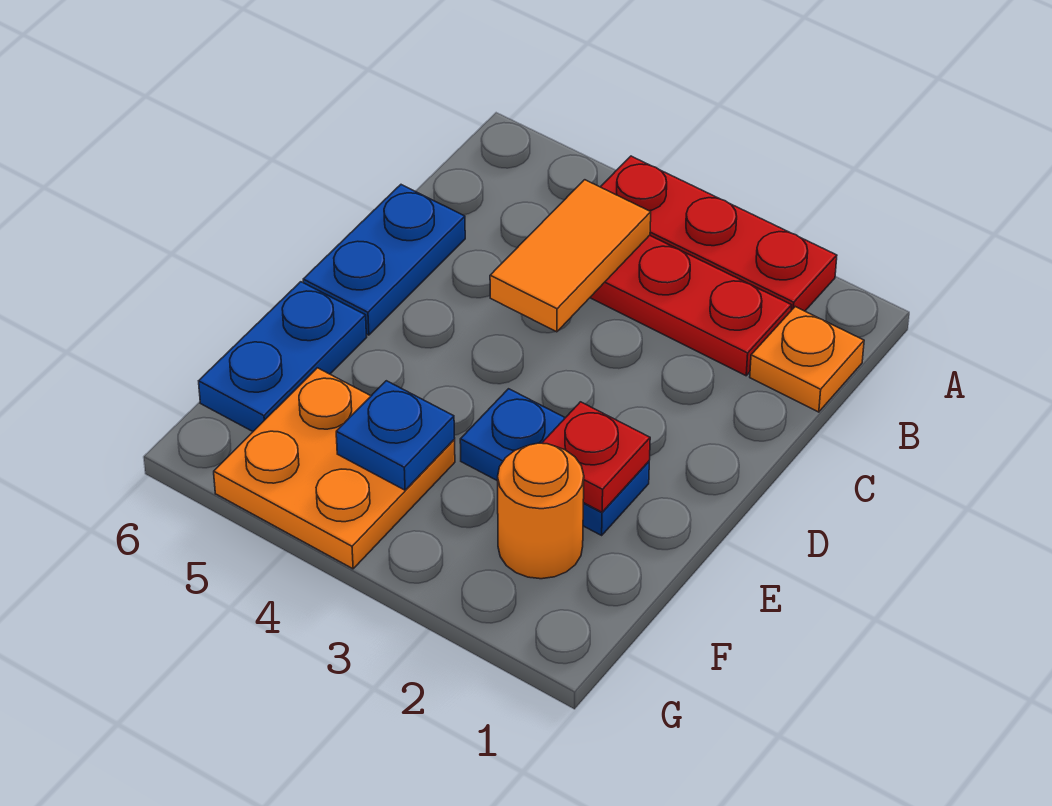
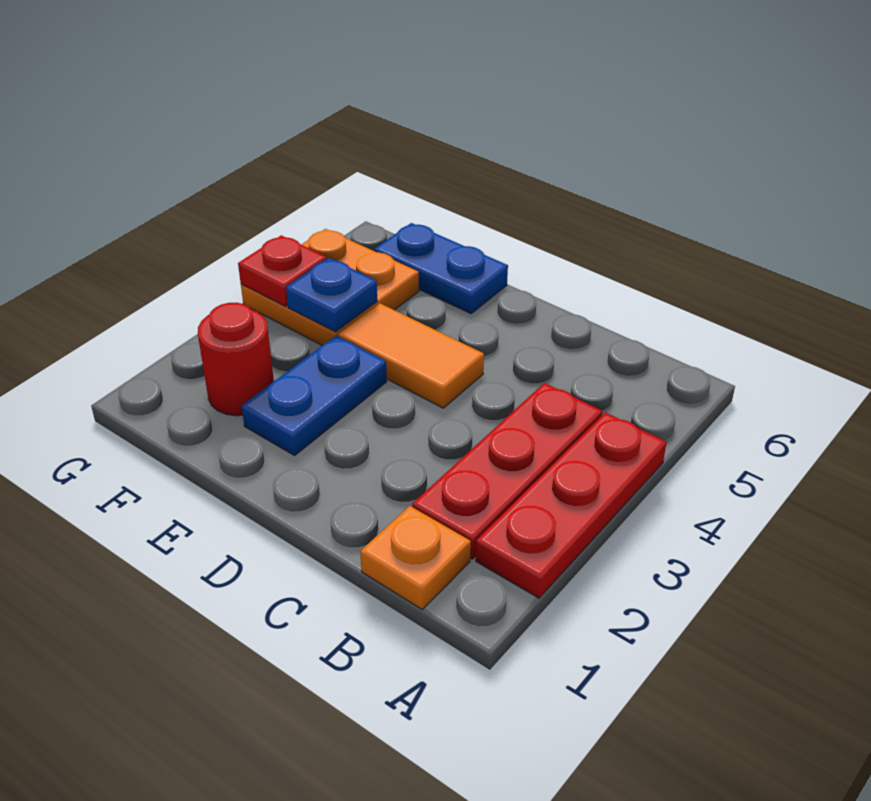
orange tile B4:C4 level 2 -> orange tile D4:E4 level 1
blue plate C6:D6 level 1 -> none
red plate E2 level 2 -> red plate G4 level 2
orange round brick F2 level 1 -> red round brick F2 level 1

